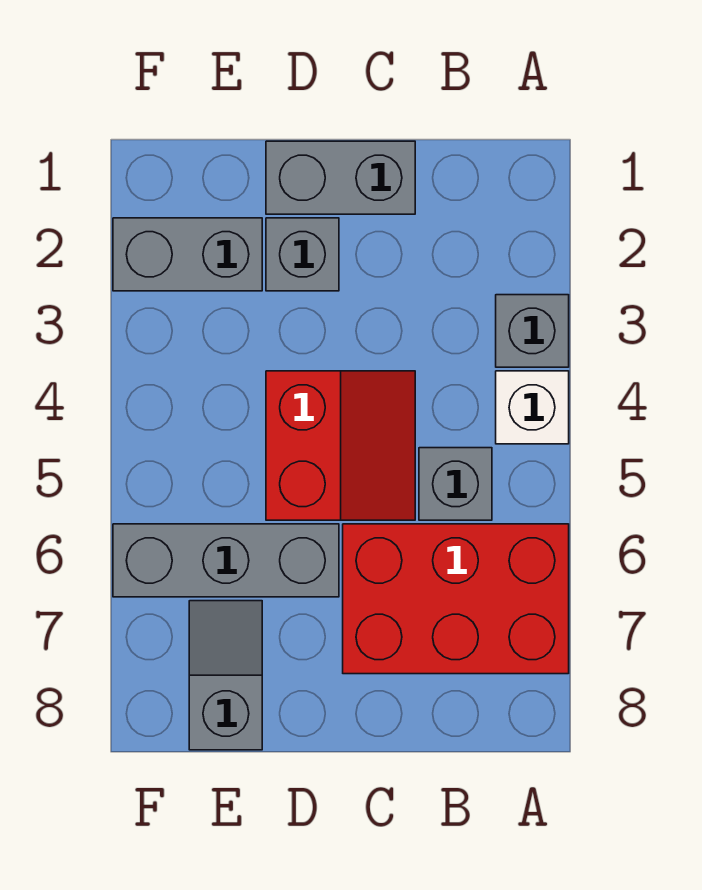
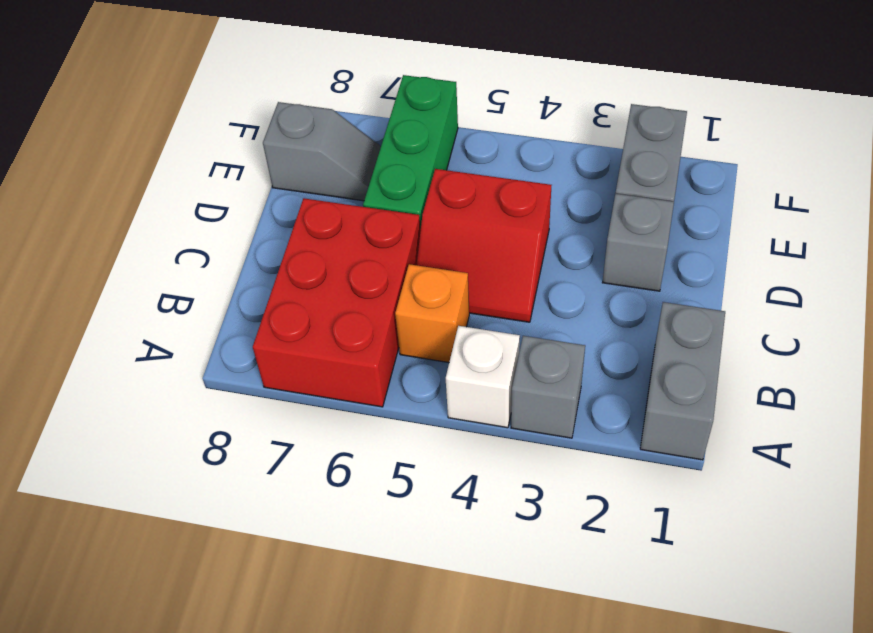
grey brick B5 level 1 -> orange brick B5 level 1
grey brick C1:D1 level 1 -> grey brick A1:B1 level 1
grey brick D6:F6 level 1 -> green brick D6:F6 level 1

